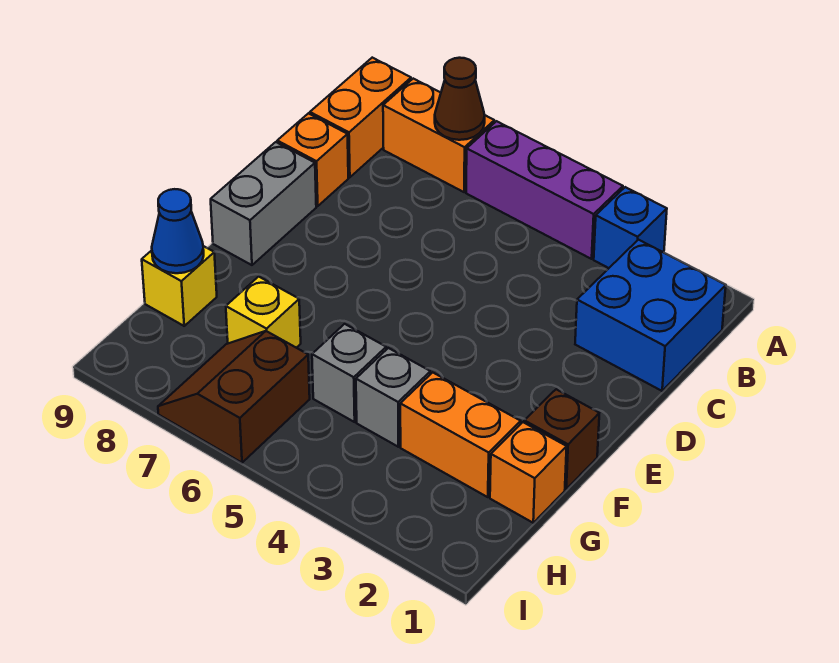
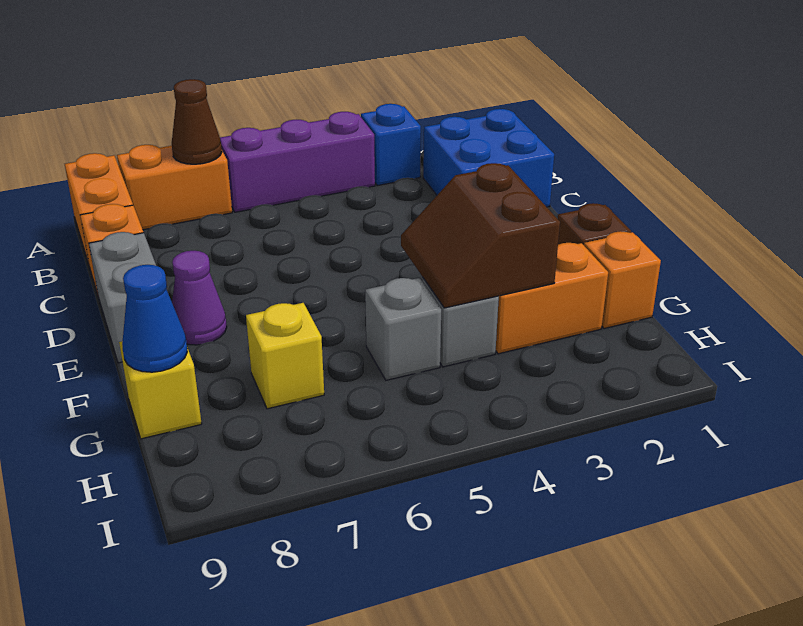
none -> purple cone E8 level 1
brown slope H6:I7 level 1 top 6 -> brown slope F3:G4 level 2 top 3

